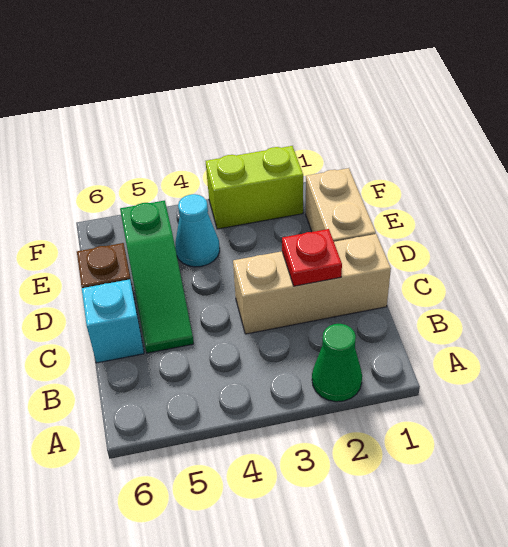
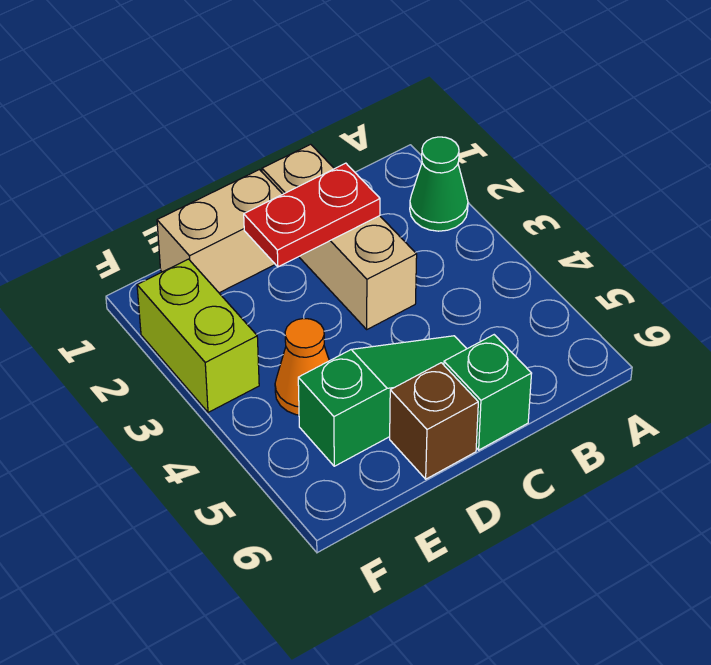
red plate C2 level 2 -> red plate C2:D2 level 2
cyan brick C6 level 1 -> green brick C6 level 1
cyan cone E4 level 1 -> orange cone E4 level 1

